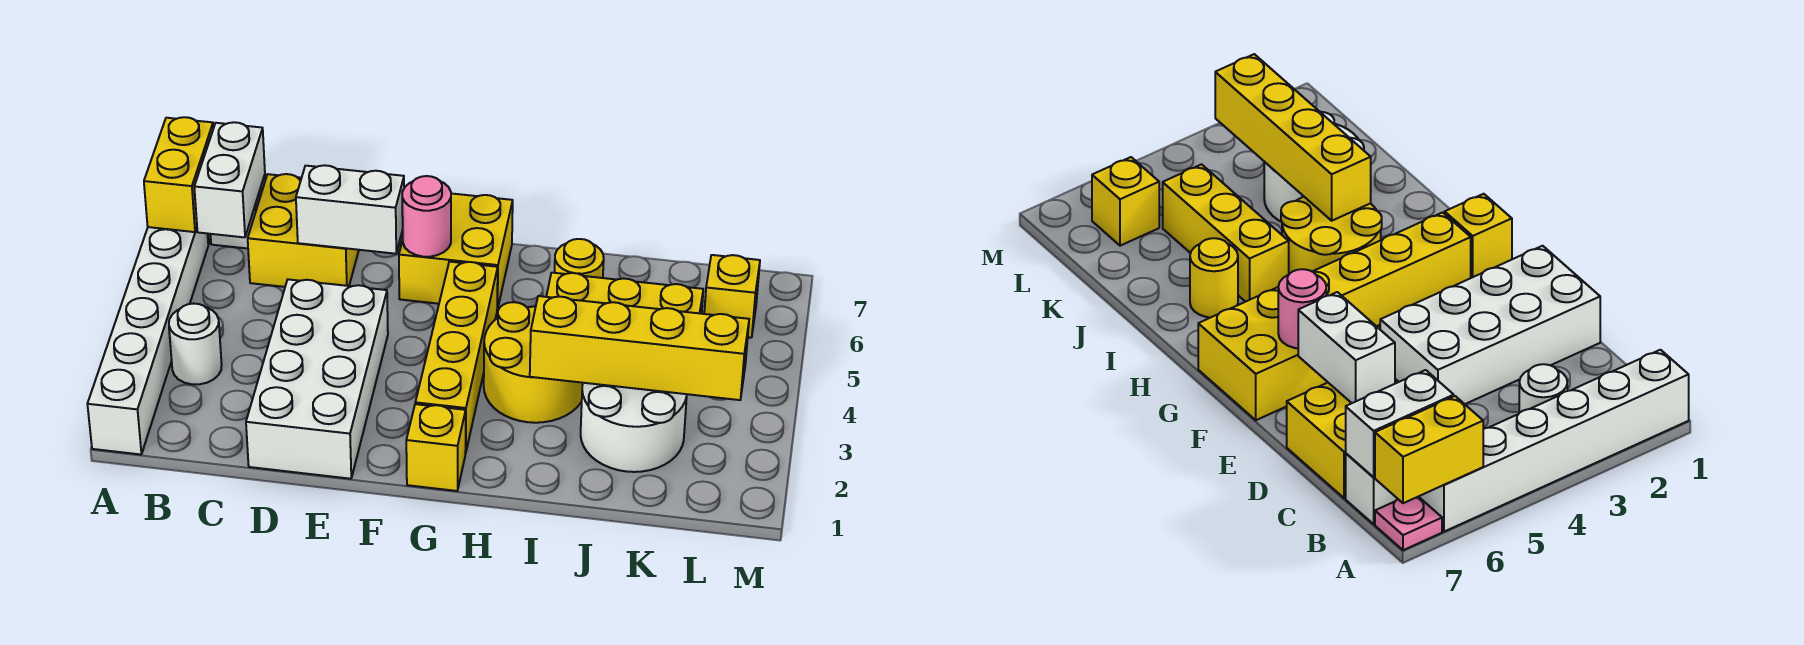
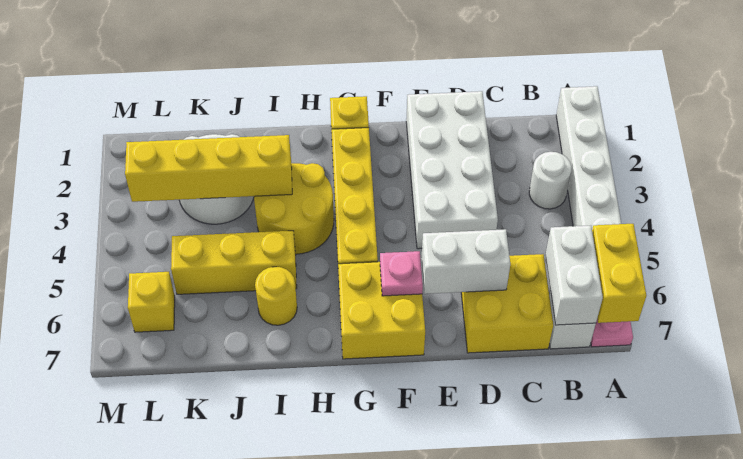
pink round brick F6 level 2 -> pink plate F6 level 2

